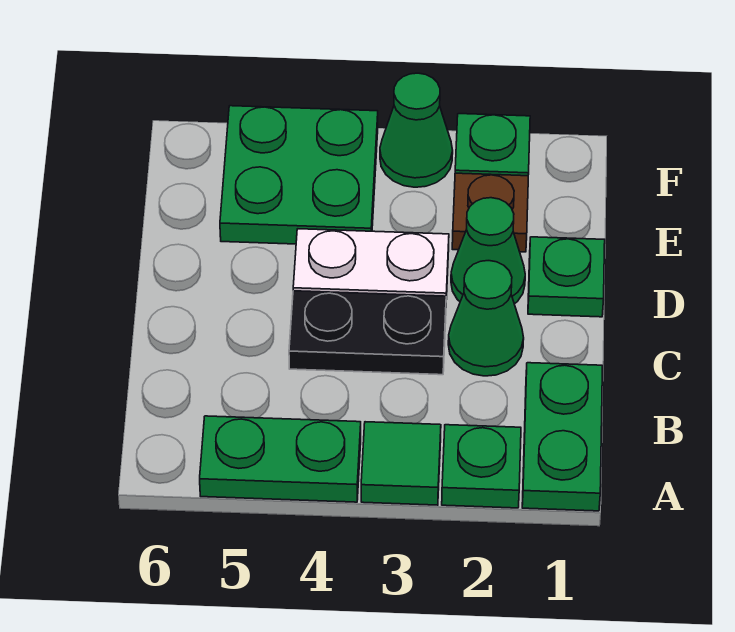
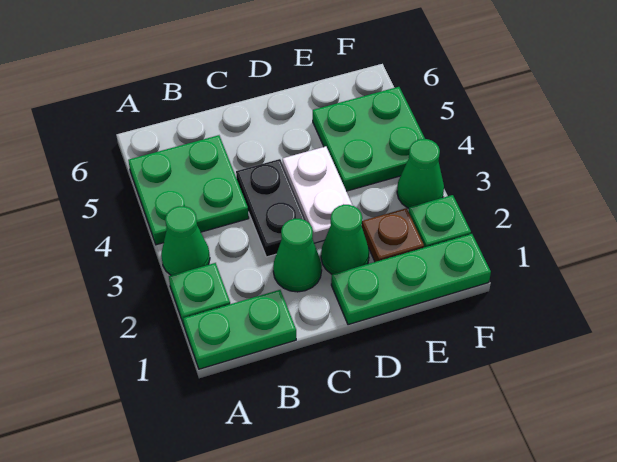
green tile A3 level 1 -> green cone A3 level 1
green plate A4:A5 level 1 -> green plate A4:B5 level 1
green plate D1 level 1 -> green plate D1:F1 level 1

